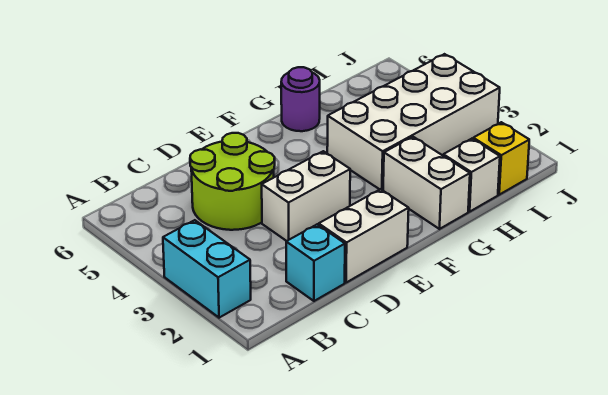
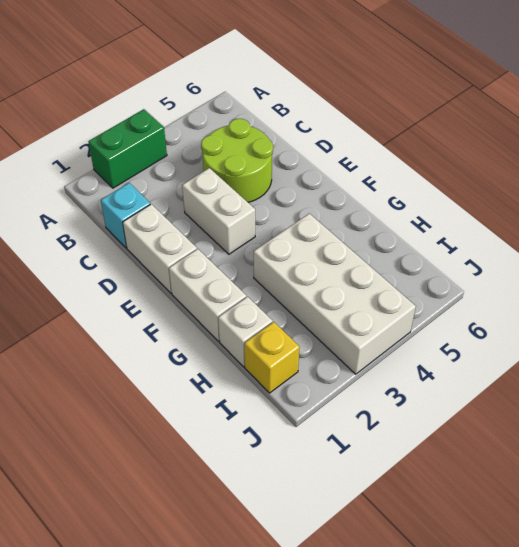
cyan brick A2:A3 level 1 -> green brick A2:A3 level 1
white brick G1:G2 level 1 -> white brick F1:G1 level 1
purple round brick G6 level 1 -> none

